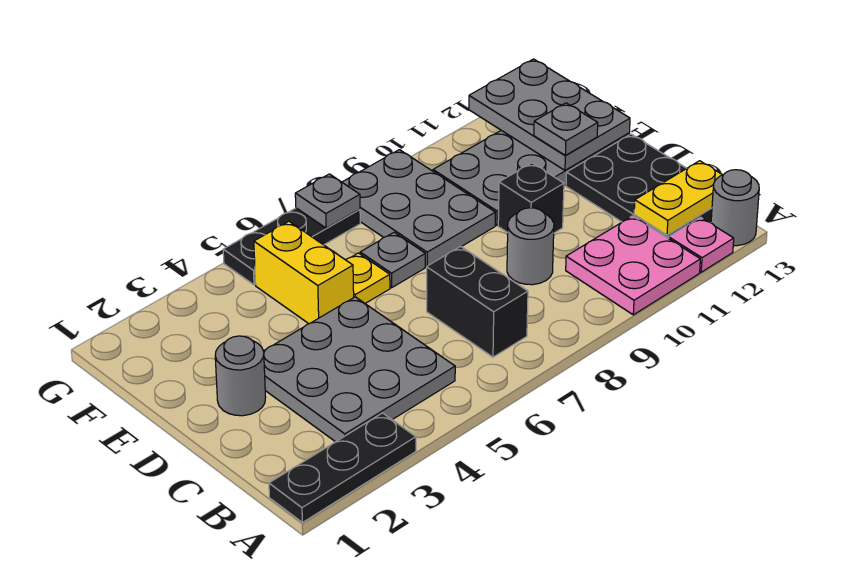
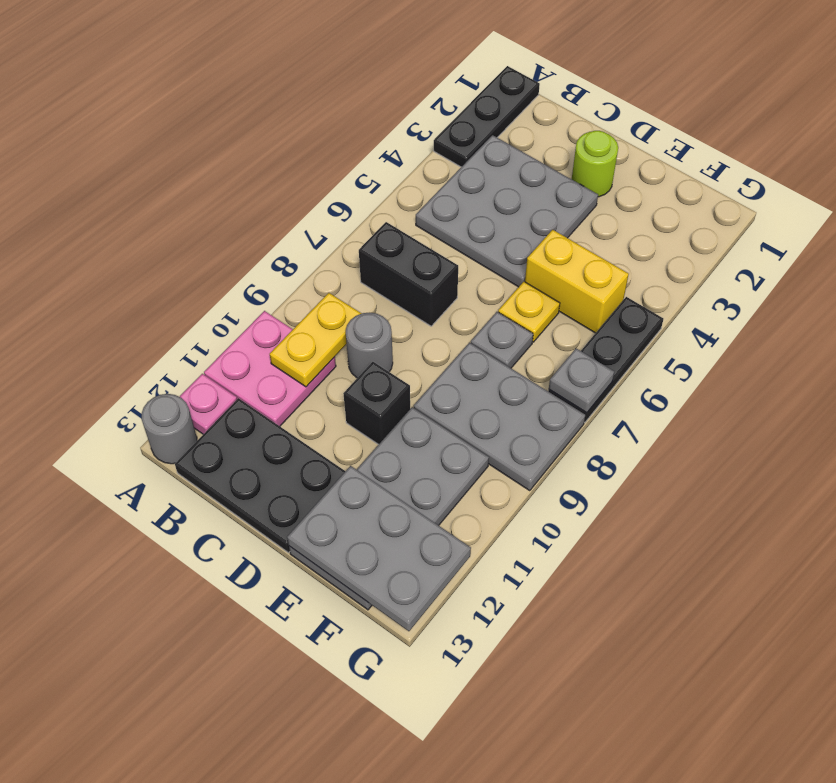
yellow plate B12:B13 level 2 -> yellow plate B9:B10 level 2
grey round brick D2 level 1 -> lime round brick D2 level 1
grey plate E12 level 3 -> none

